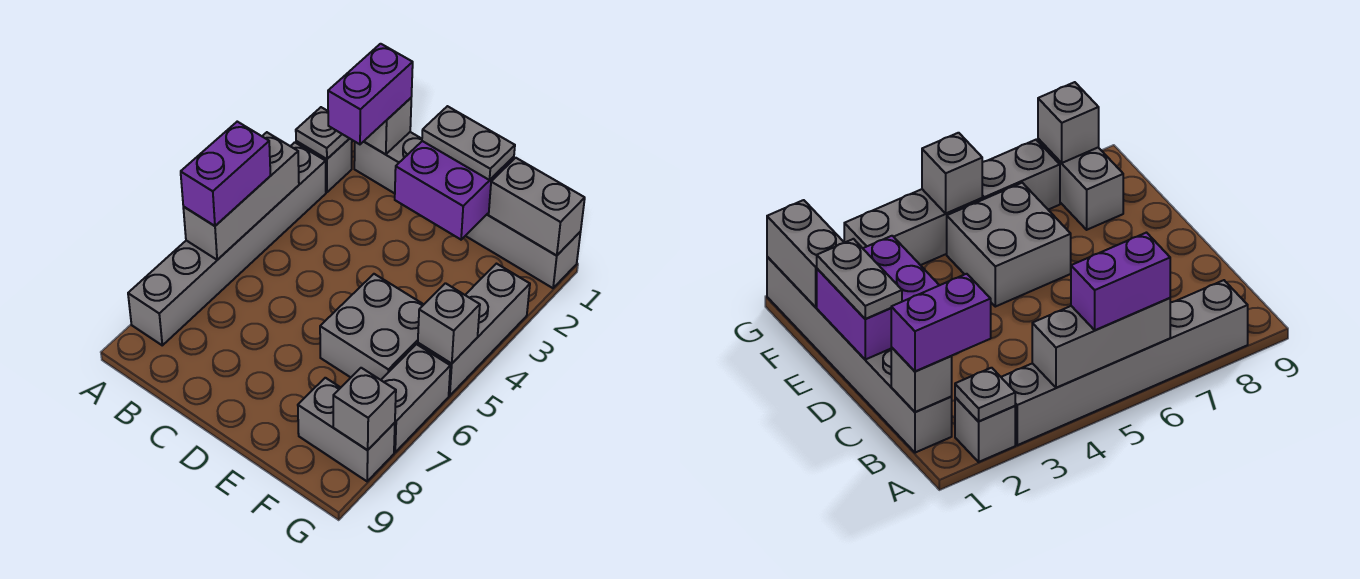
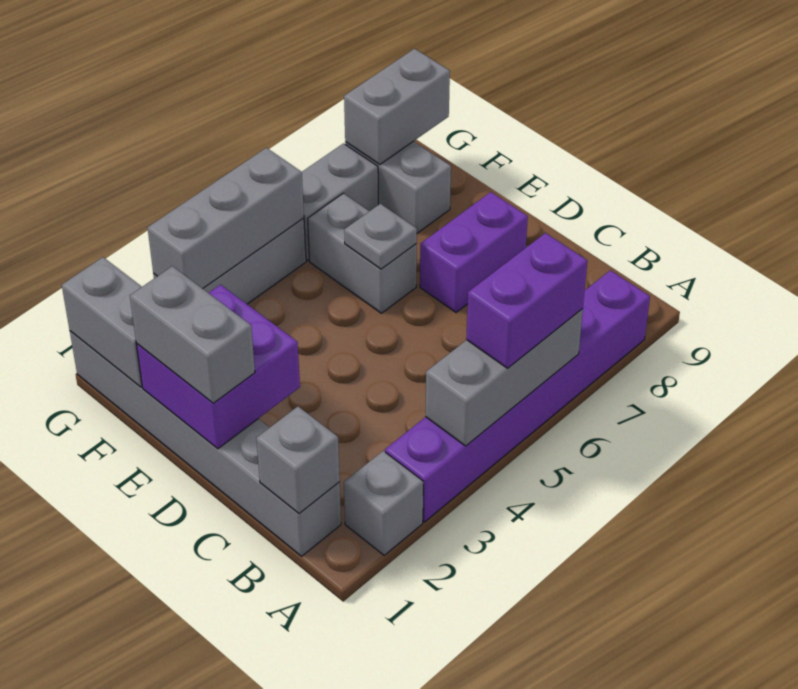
grey plate A2 level 2 -> grey plate E6 level 2
grey brick A3:A8 level 1 -> purple brick A3:A8 level 1
purple brick B1:B2 level 3 -> purple brick D7:D8 level 1
grey plate D1:E1 level 3 -> grey brick D1:E1 level 3
grey brick E5:F6 level 1 -> grey brick E6:F6 level 1
grey brick G5 level 2 -> grey brick G3:G5 level 2
grey brick G8 level 2 -> grey brick G8:G9 level 2

